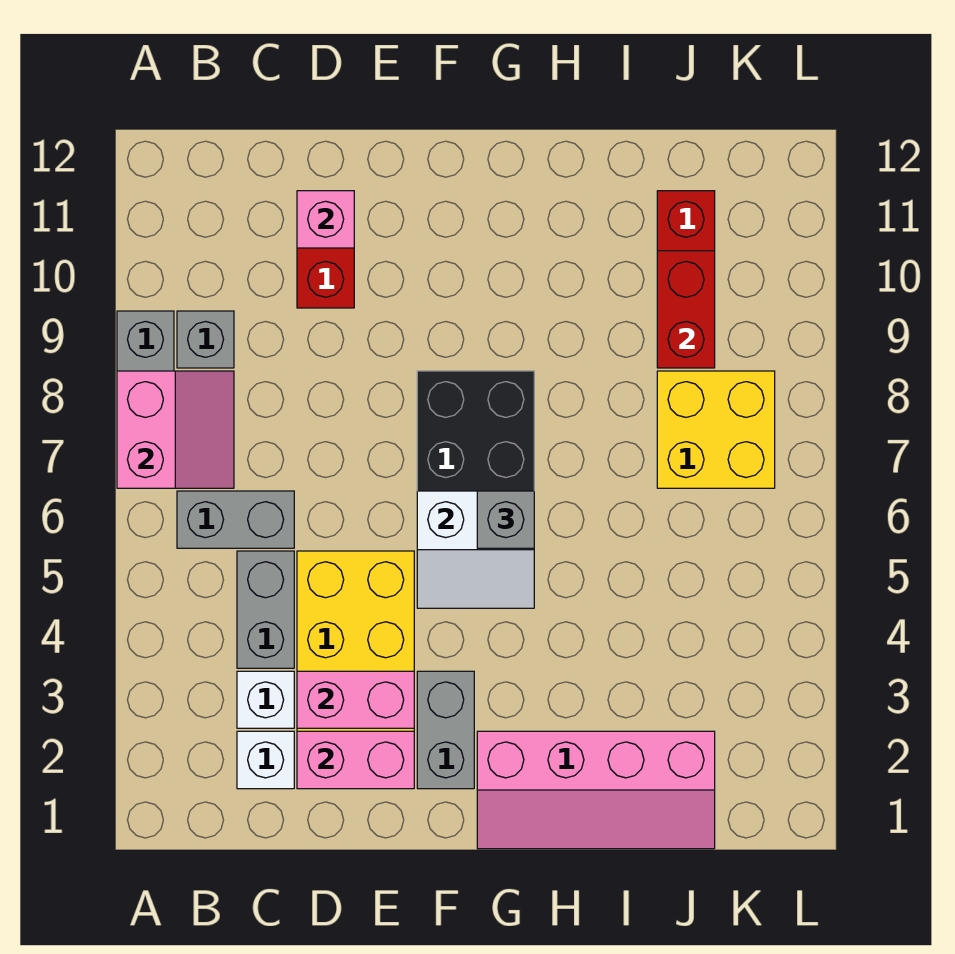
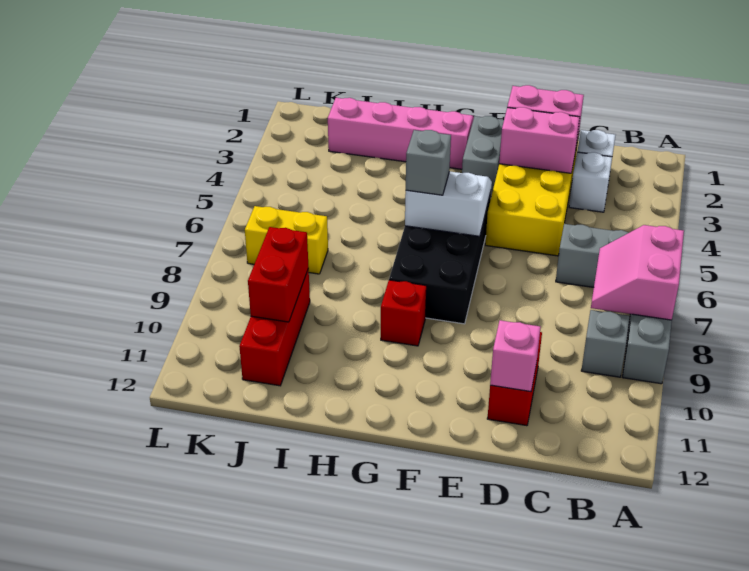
grey brick C4:C5 level 1 -> none
none -> red brick G9 level 1
yellow brick J7:K8 level 1 -> yellow brick J7:K7 level 1

